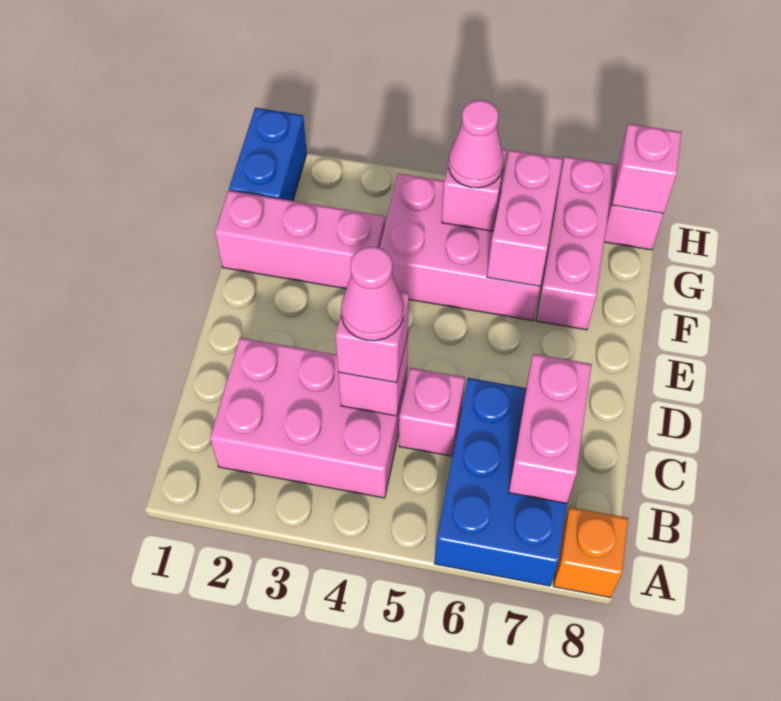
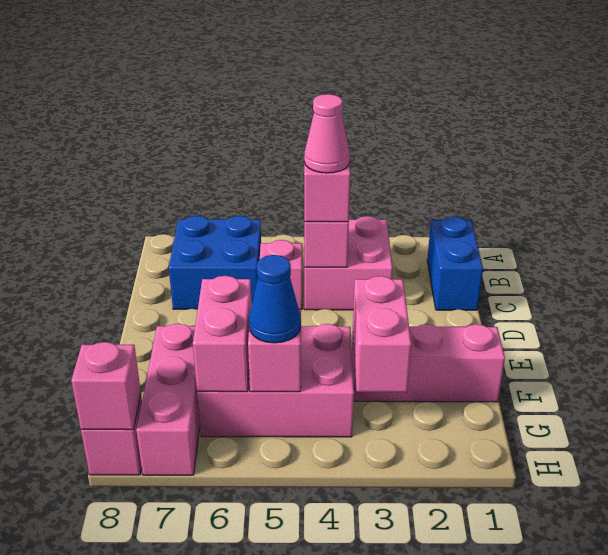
blue brick A6:C7 level 1 -> blue brick B6:C7 level 1
orange brick A8 level 1 -> none
pink brick B2:C4 level 1 -> pink brick B3:C4 level 1
pink brick B7:C7 level 2 -> pink brick F3:G3 level 2
blue brick G1:H1 level 1 -> blue brick B1:C1 level 1
pink cone G5 level 3 -> blue cone G5 level 3

